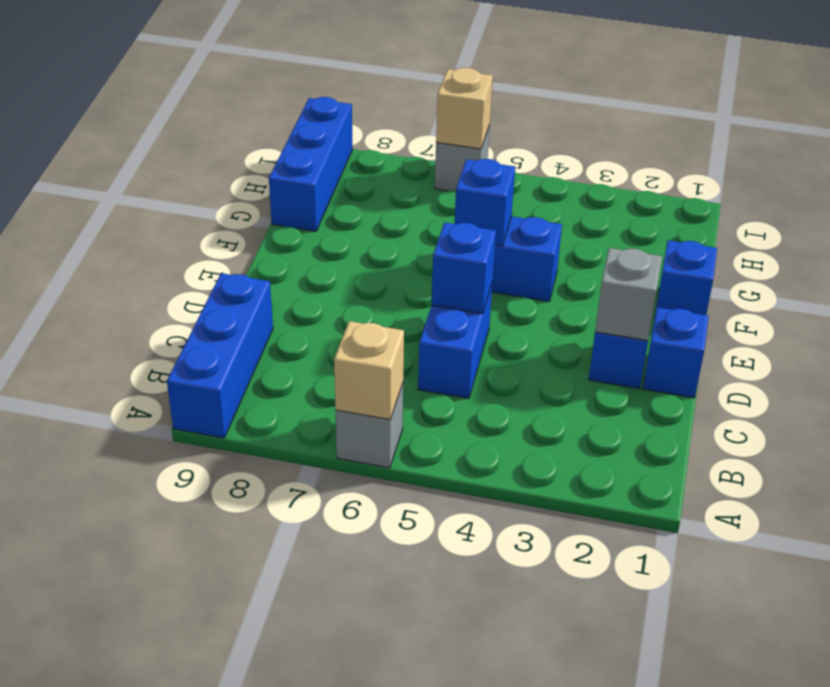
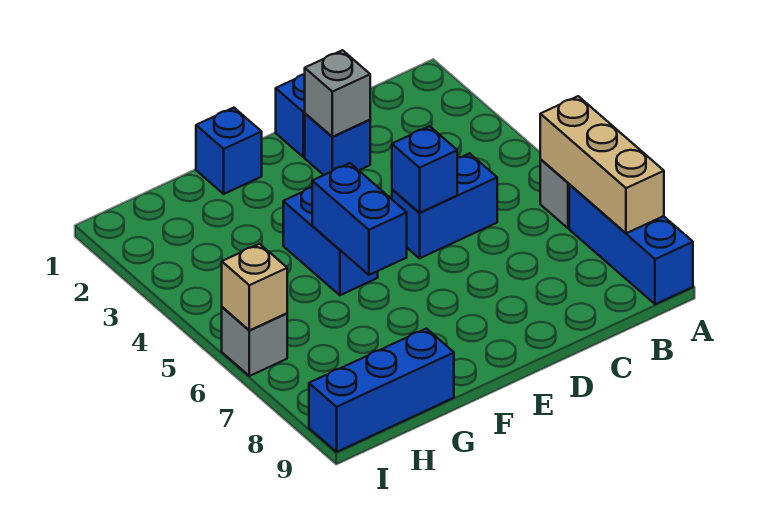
tan brick A6 level 2 -> tan brick A6:A8 level 2
blue brick A9:C9 level 1 -> blue brick A7:A9 level 1
blue brick F5 level 2 -> blue brick F5:F6 level 2

